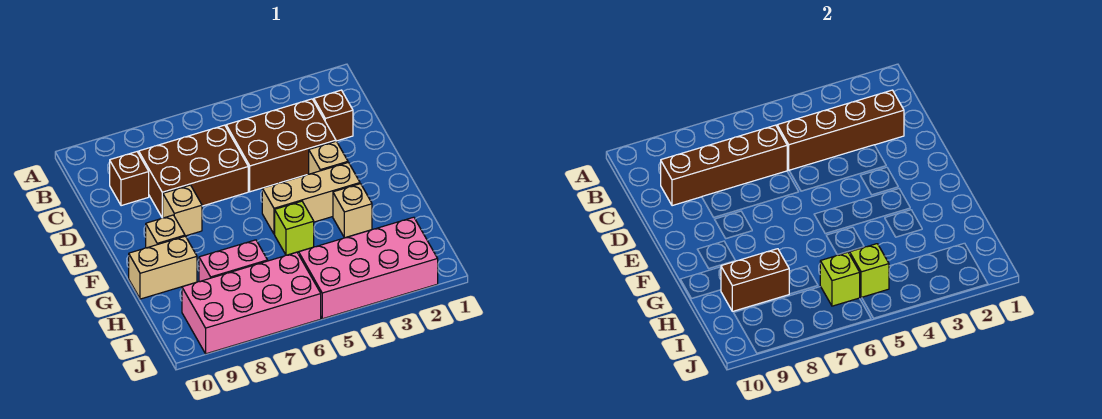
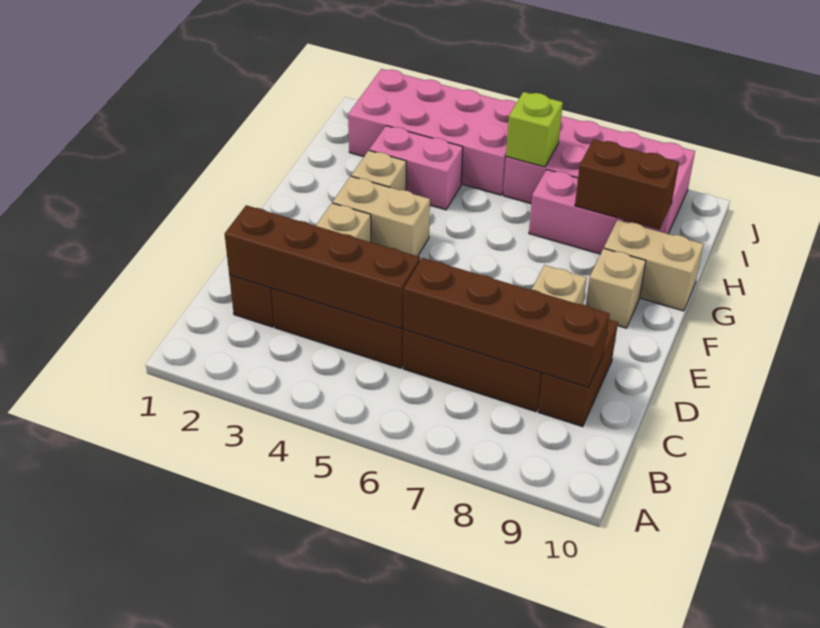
brown brick C9 level 1 -> brown brick C9:D9 level 1
tan brick F3:F5 level 1 -> tan brick F3:F4 level 1
lime brick G5 level 1 -> none
none -> pink brick H3:H4 level 1
lime brick I5 level 2 -> none

